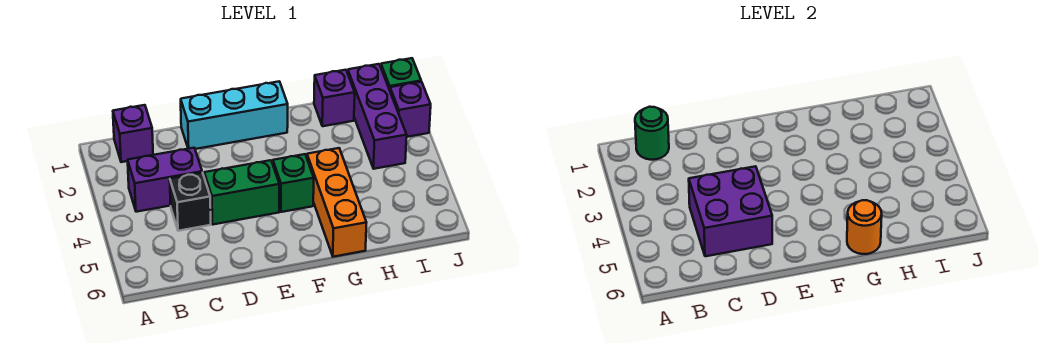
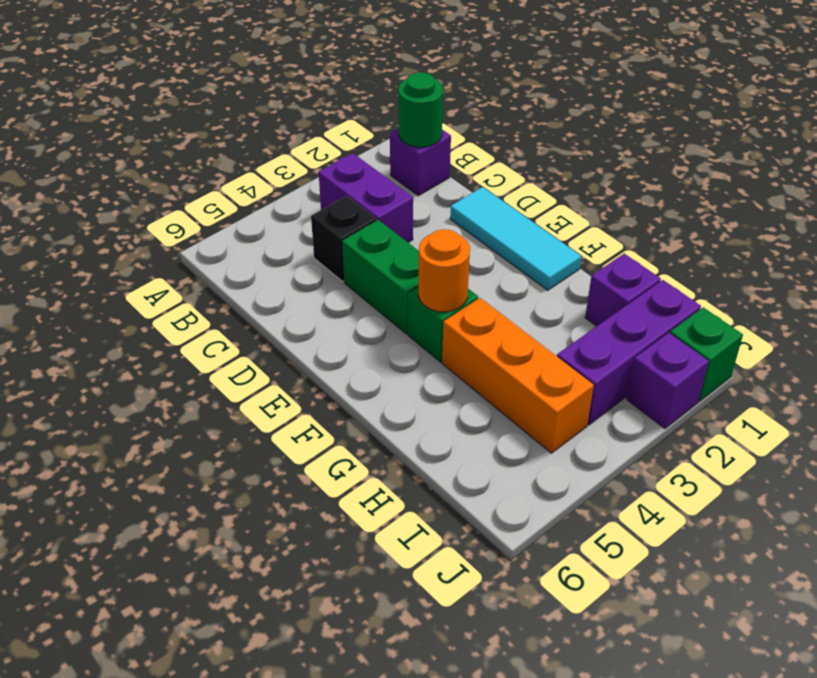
purple brick C4:D5 level 2 -> none
cyan brick D1:F1 level 1 -> cyan tile D1:F1 level 1
orange brick G4:G6 level 1 -> orange brick G4:I4 level 1
orange round brick G6 level 2 -> orange round brick F4 level 2

